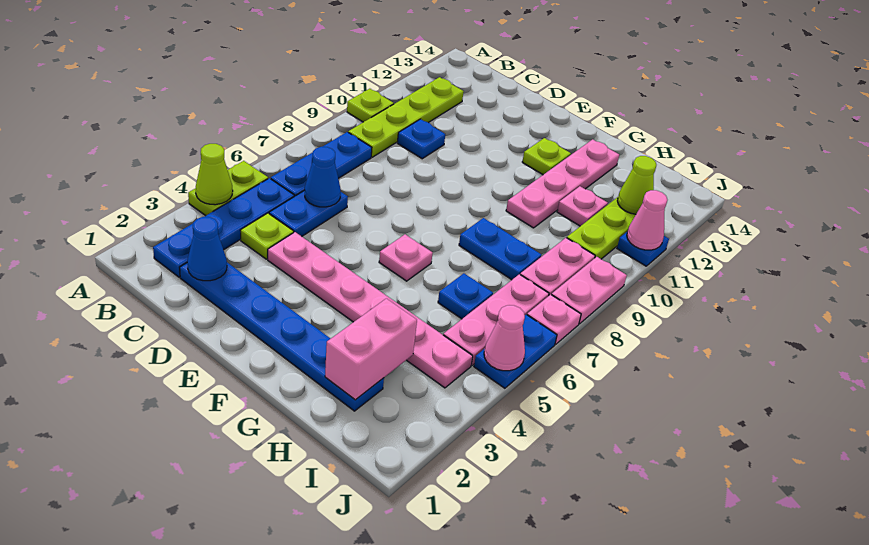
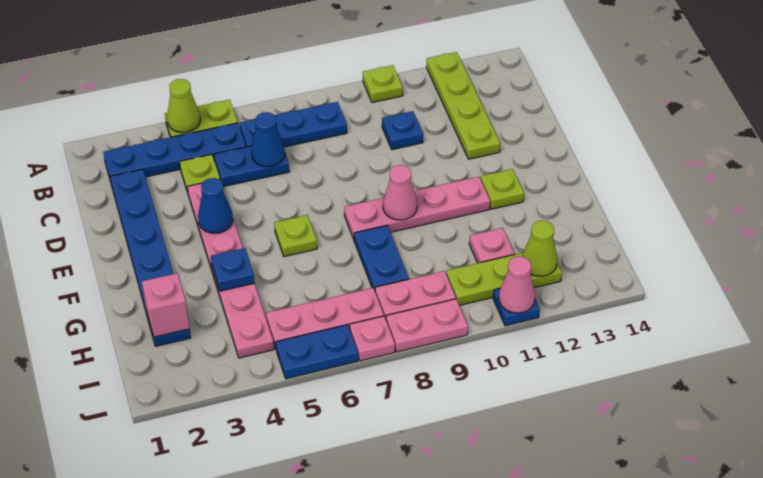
lime plate B9:B12 level 1 -> lime plate A12:D12 level 1
blue cone C2 level 2 -> blue cone E4 level 2
pink plate F6 level 1 -> lime plate F6 level 1
pink plate G10:G13 level 1 -> pink plate F8:F11 level 1
pink brick H2:H3 level 2 -> pink brick H2 level 2
blue plate H6 level 1 -> blue plate G4 level 2
pink cone J5 level 2 -> pink cone F9 level 2

